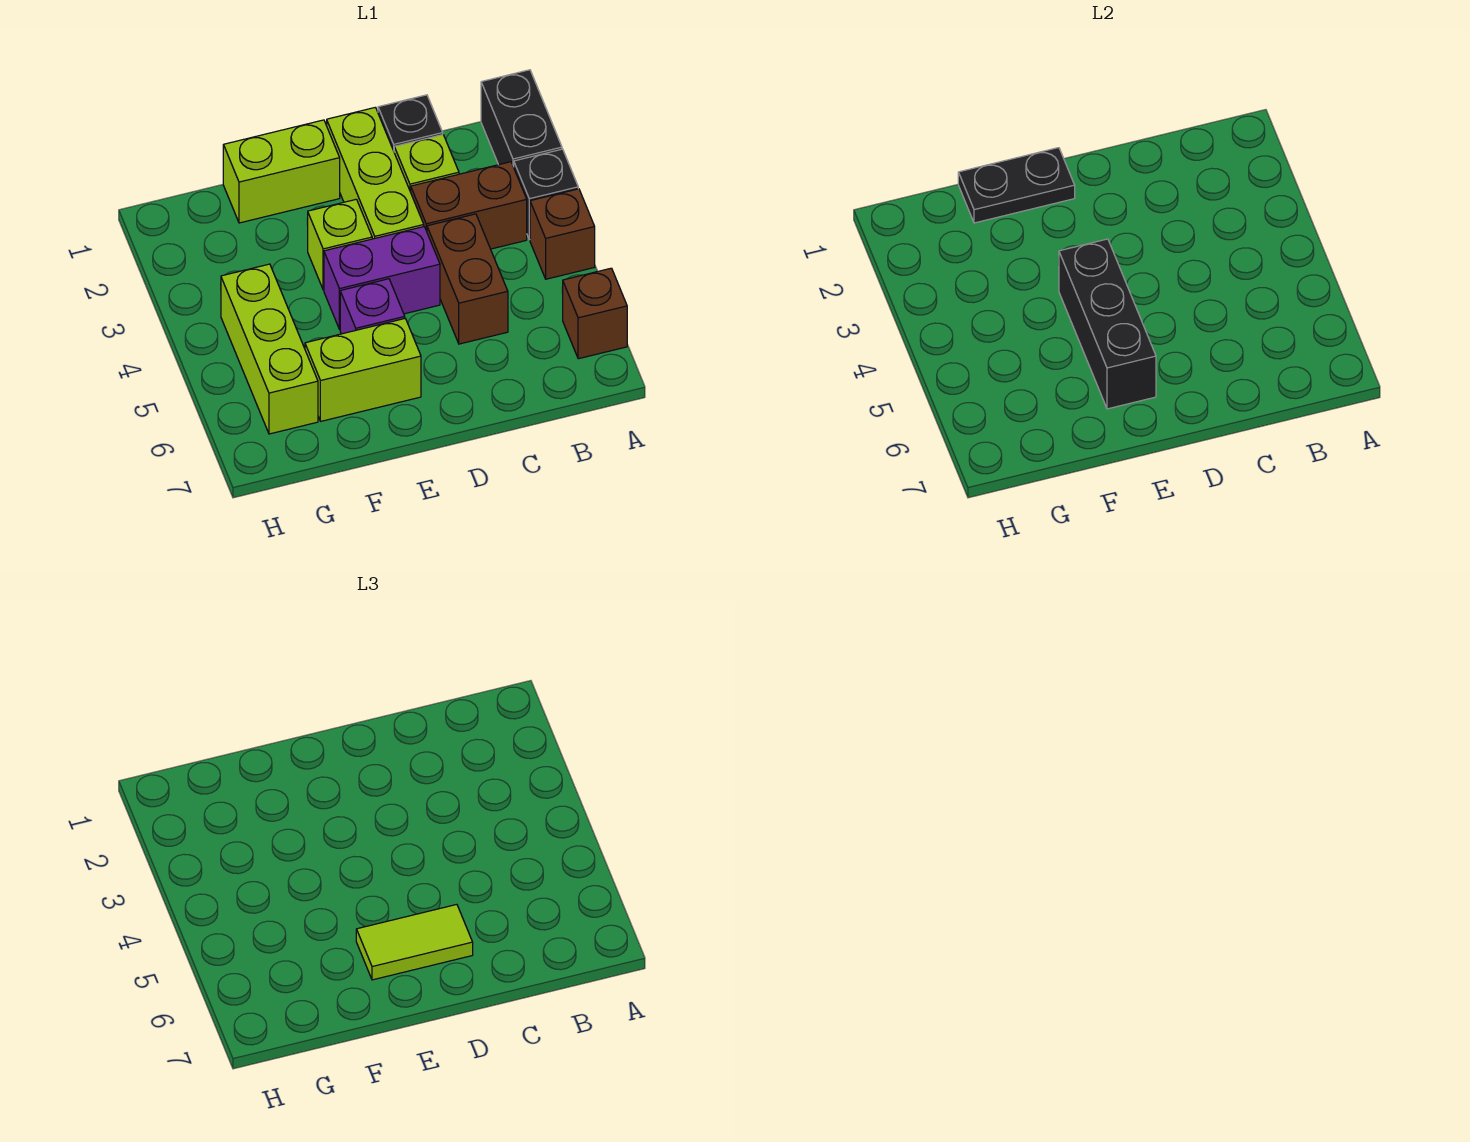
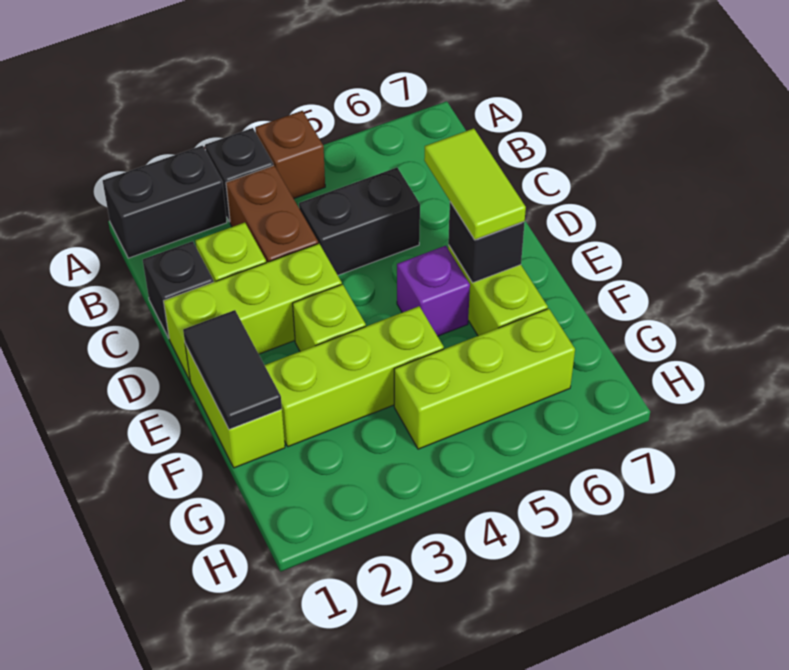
brown brick A6 level 1 -> none
brown brick C4:C5 level 1 -> black brick C4:C5 level 1
purple brick D4:E4 level 1 -> none
black plate E1:F1 level 2 -> black tile E1:F1 level 2
black brick E4:E6 level 2 -> black brick E6 level 2
none -> lime brick F2:F4 level 1

